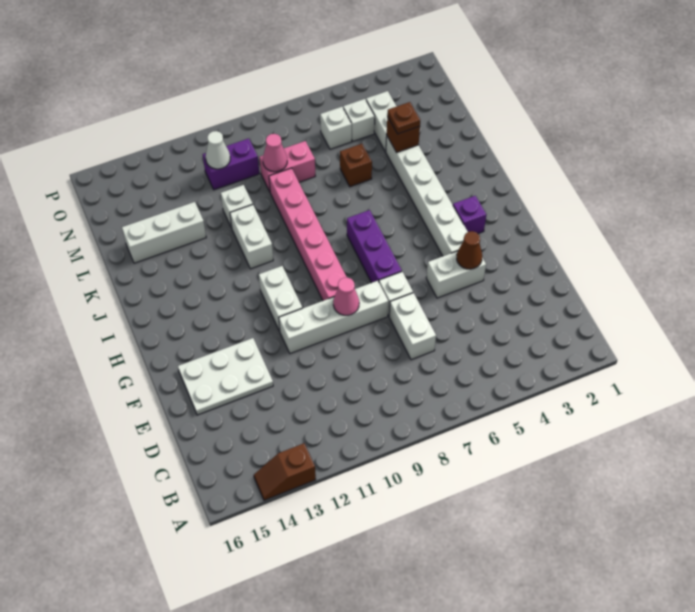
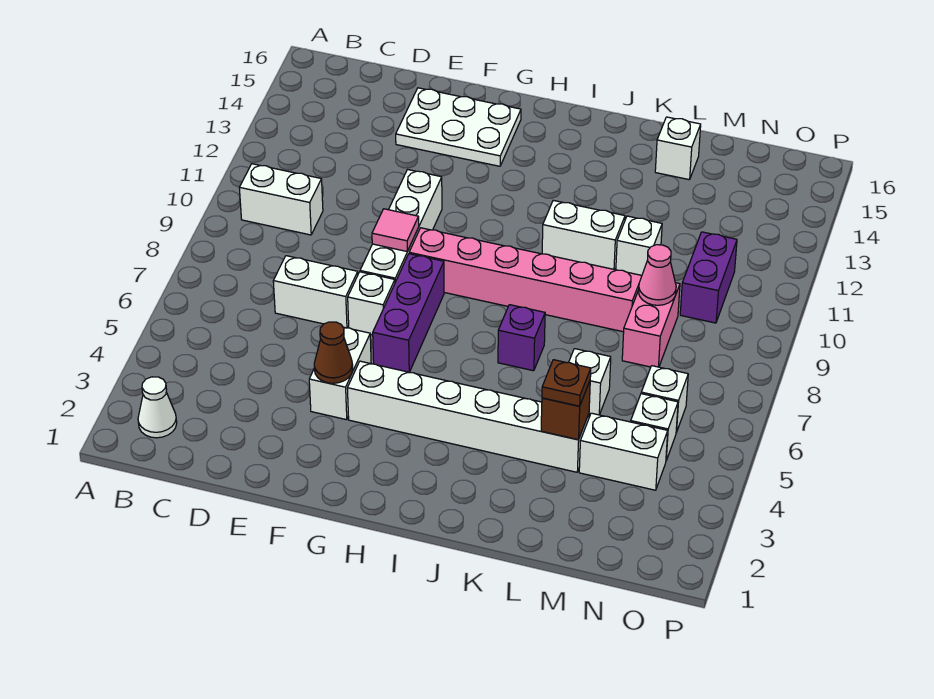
brown slope A13:A14 level 1 top 13 -> none
white plate E13:F15 level 1 -> white plate E14:G15 level 1
pink cone F9 level 2 -> pink tile F9 level 2
purple brick G7:I7 level 1 -> purple brick G6:G8 level 1
white brick G11:H11 level 1 -> white brick B10:C10 level 1
purple brick H3 level 1 -> purple brick J7 level 1
brown brick L6 level 1 -> white brick L6 level 1
white brick L13:L15 level 1 -> white brick L15 level 1
white cone N11 level 2 -> white cone B2 level 1

